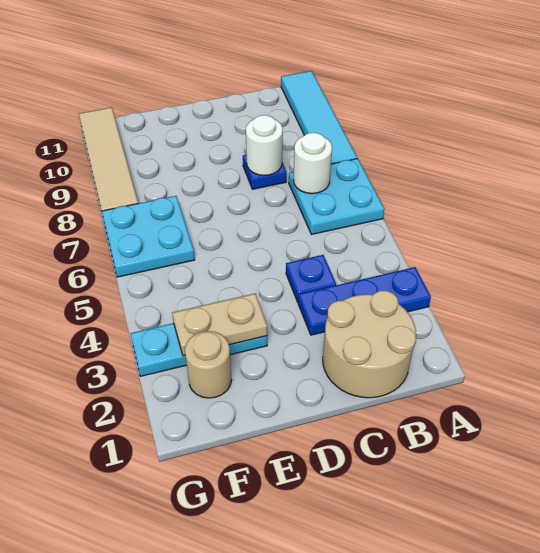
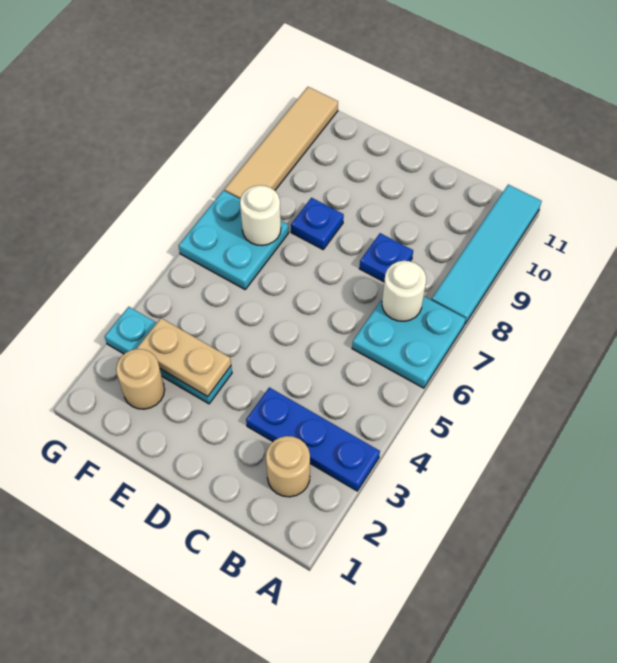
tan round brick B1:C2 level 1 -> tan round brick B2 level 1
blue plate C4 level 1 -> blue plate E8 level 1
white round brick C8 level 2 -> white round brick F7 level 2

